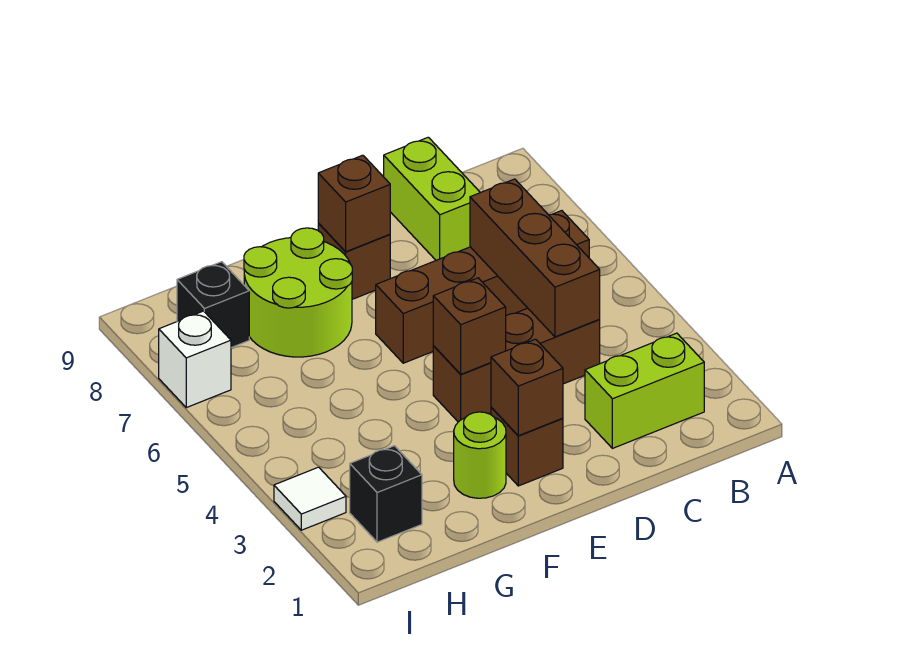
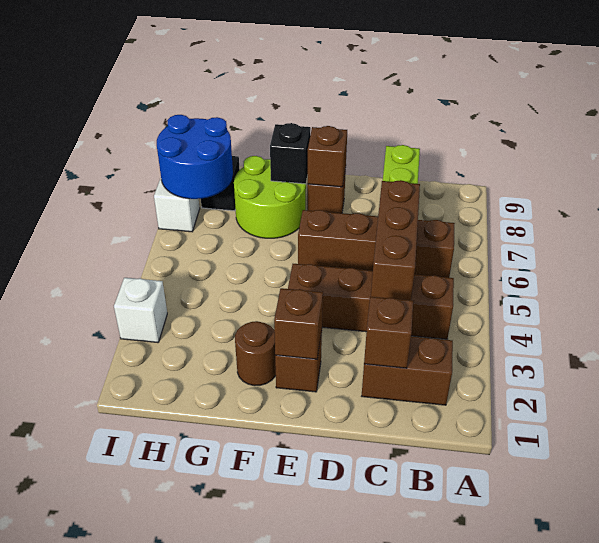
lime brick B2:C2 level 1 -> brown brick B2:C2 level 1
brown brick C4:E4 level 1 -> brown brick B4:E4 level 1
brown brick E4 level 2 -> brown brick C2 level 2
lime round brick F2 level 1 -> brown round brick F2 level 1
black brick H2 level 1 -> black brick F8 level 2
none -> blue round brick H7:I8 level 2
white tile I3 level 1 -> white brick I3 level 1

